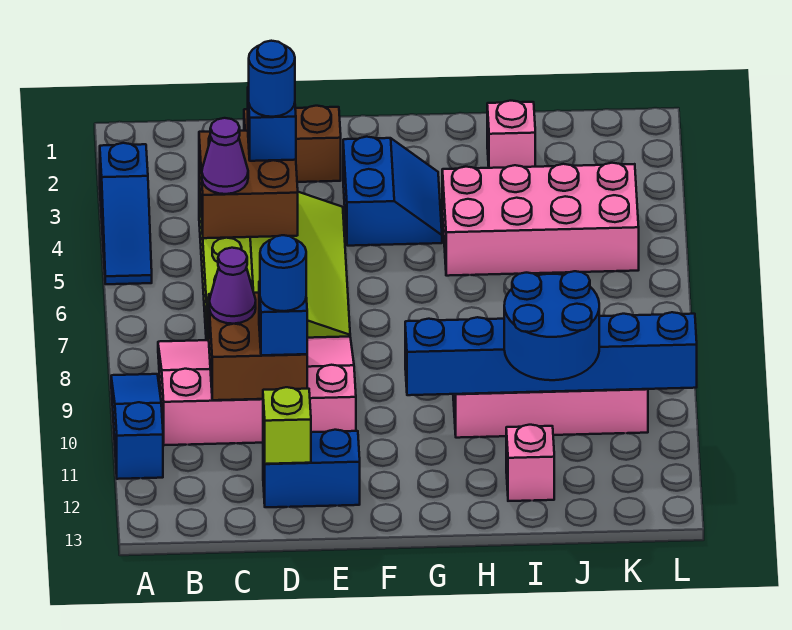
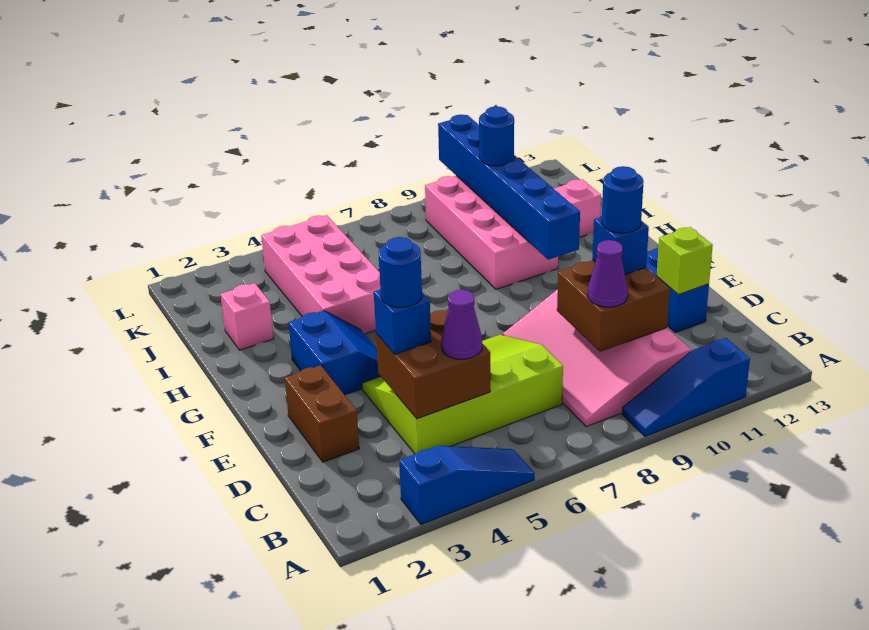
blue slope F3:G4 level 1 top F -> blue slope F3:G4 level 1 top 3
blue round brick I10:J11 level 3 -> blue round brick J10 level 3

